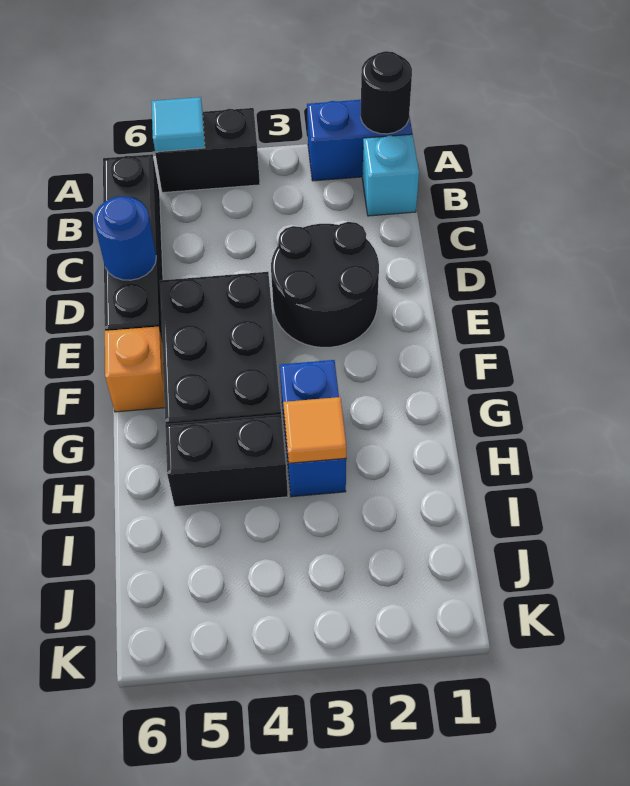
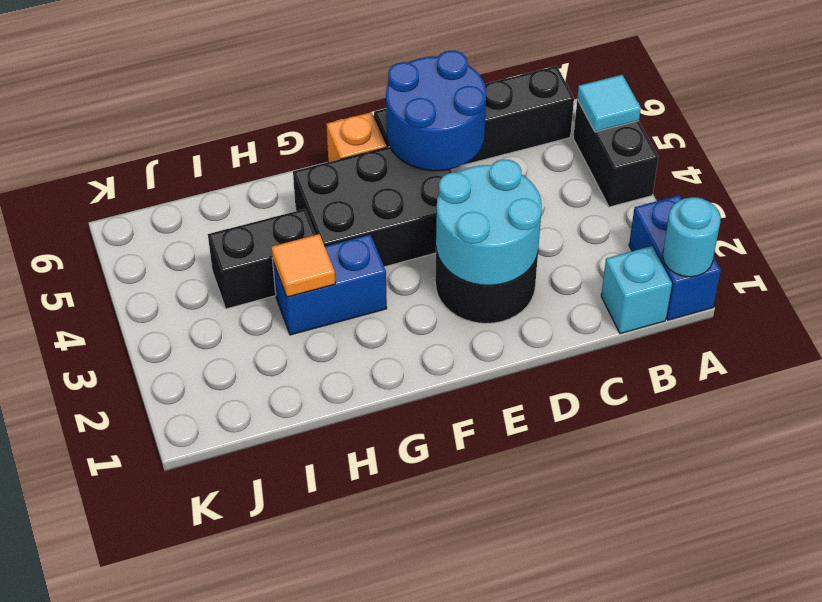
black round brick A1 level 2 -> cyan round brick A1 level 2
none -> cyan round brick D2:E3 level 2
blue round brick D6 level 2 -> blue round brick D5:E6 level 2
black brick H4:H5 level 1 -> black brick H4:I4 level 1

